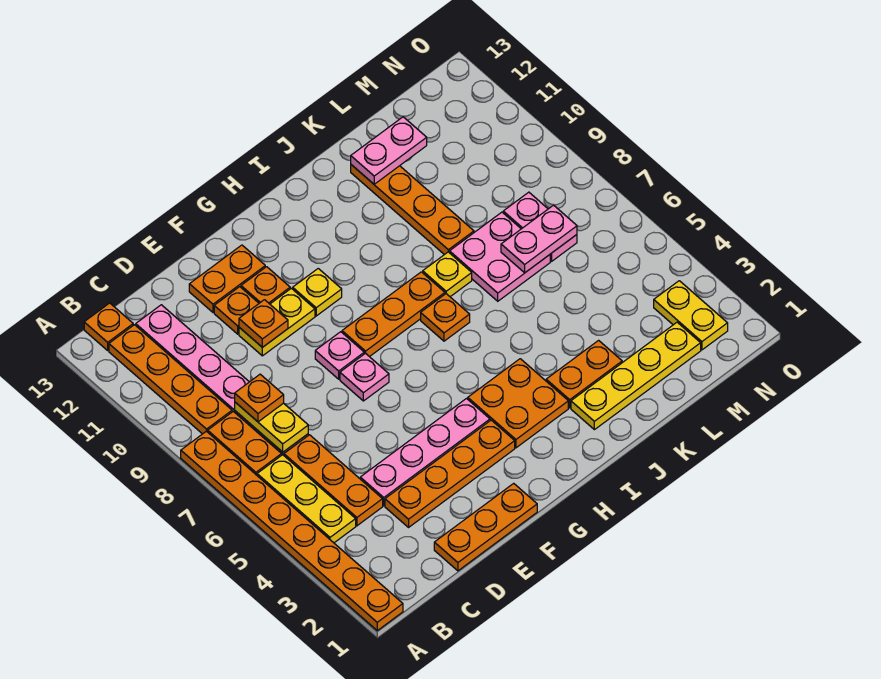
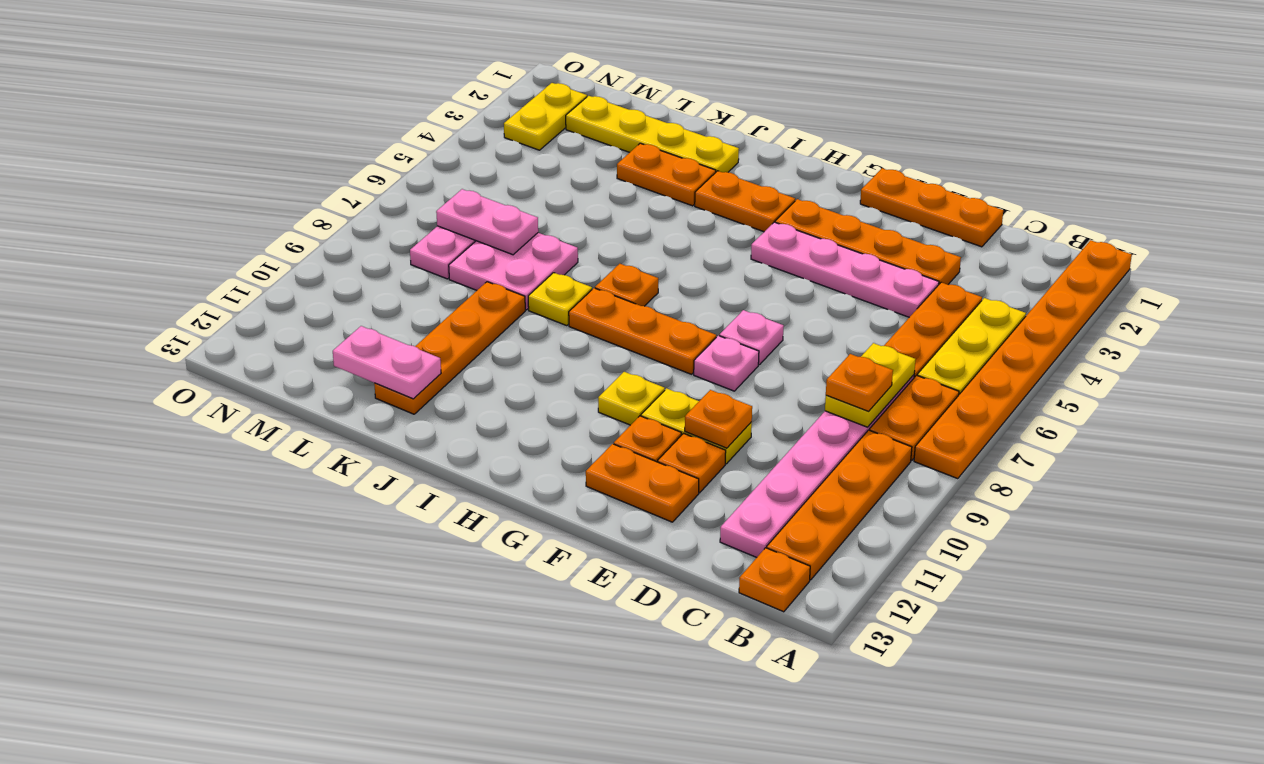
orange plate H3:I4 level 1 -> orange plate H3:I3 level 1

